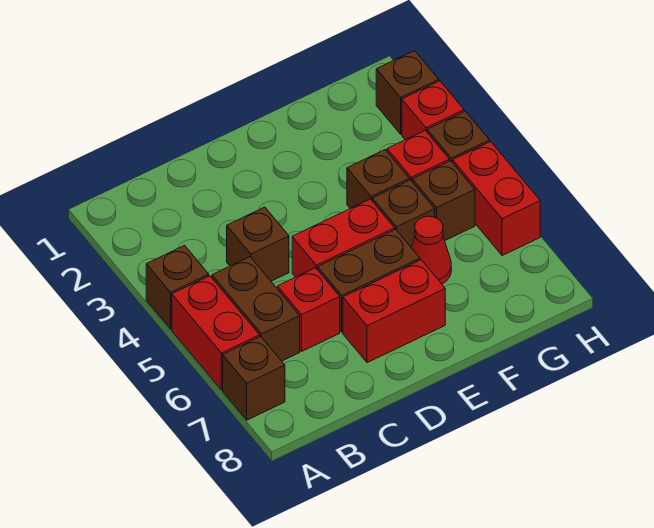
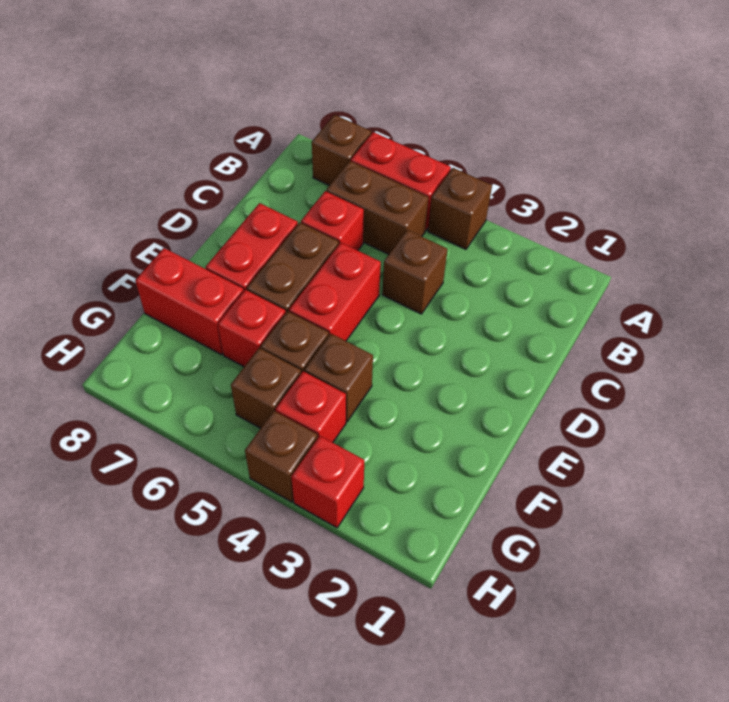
red cone F6 level 1 -> red brick F6 level 1
brown brick H2 level 1 -> none
red brick H5:H6 level 1 -> red brick F7:F8 level 1

